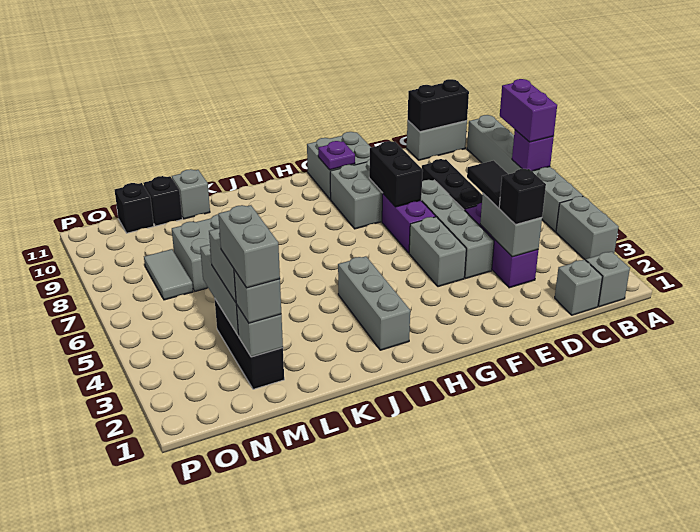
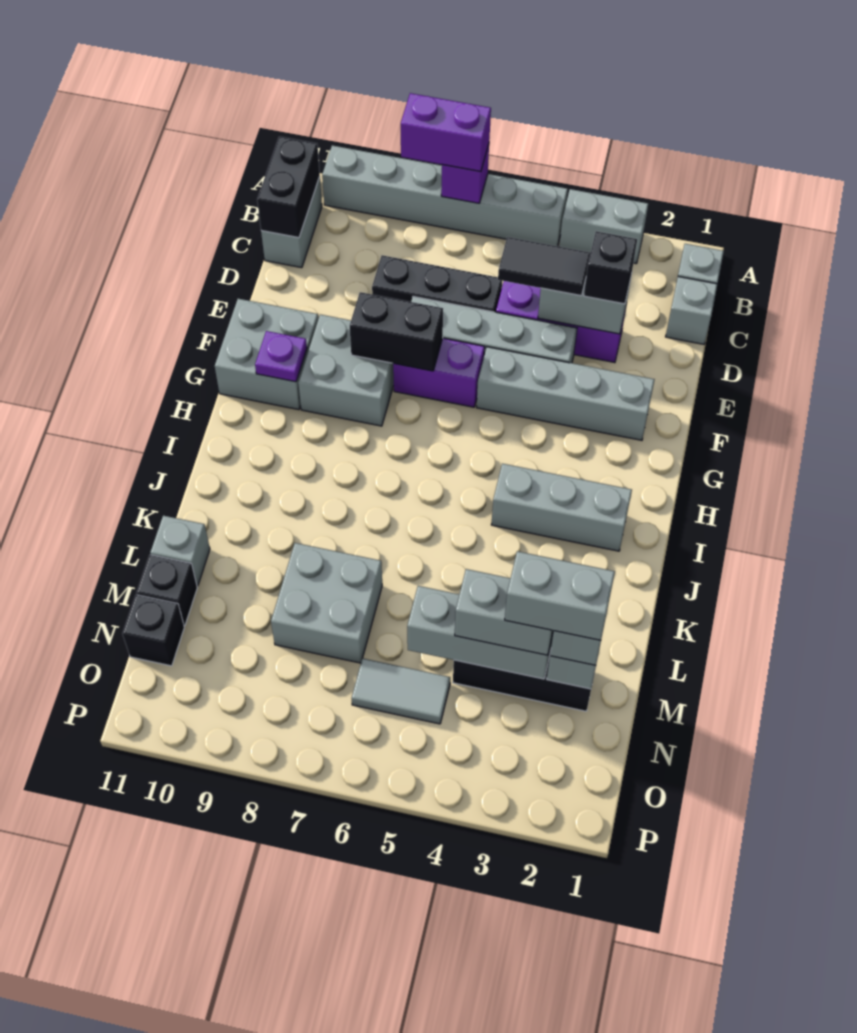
grey brick F4:F5 level 1 -> grey brick F2:F5 level 1
grey tile N7:N8 level 1 -> grey tile N5:N6 level 1

